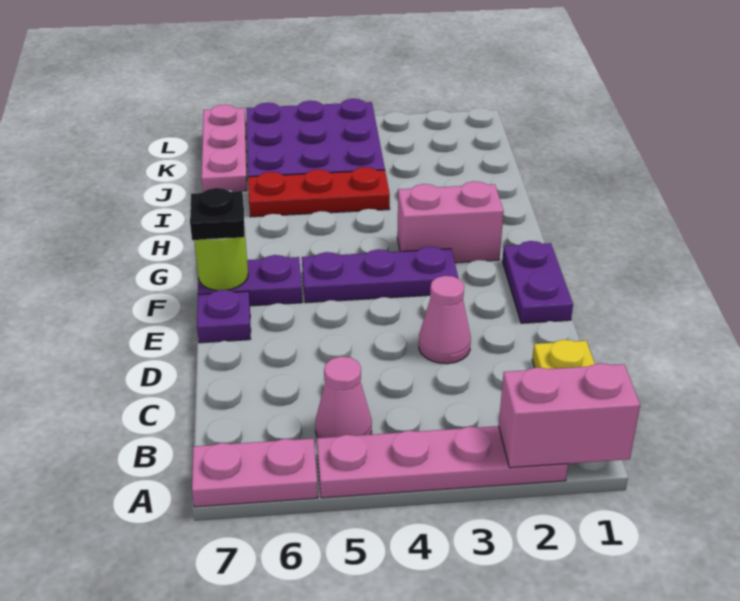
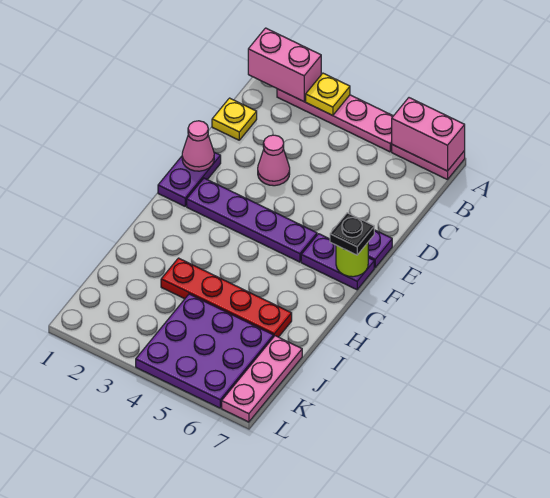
none -> yellow plate A3 level 2
pink cone B5 level 1 -> pink cone E1 level 2
purple plate F3:F5 level 1 -> purple plate F2:F5 level 1
pink brick G2:G3 level 1 -> pink brick A6:A7 level 2
red plate I4:I6 level 1 -> red plate I3:I6 level 1

